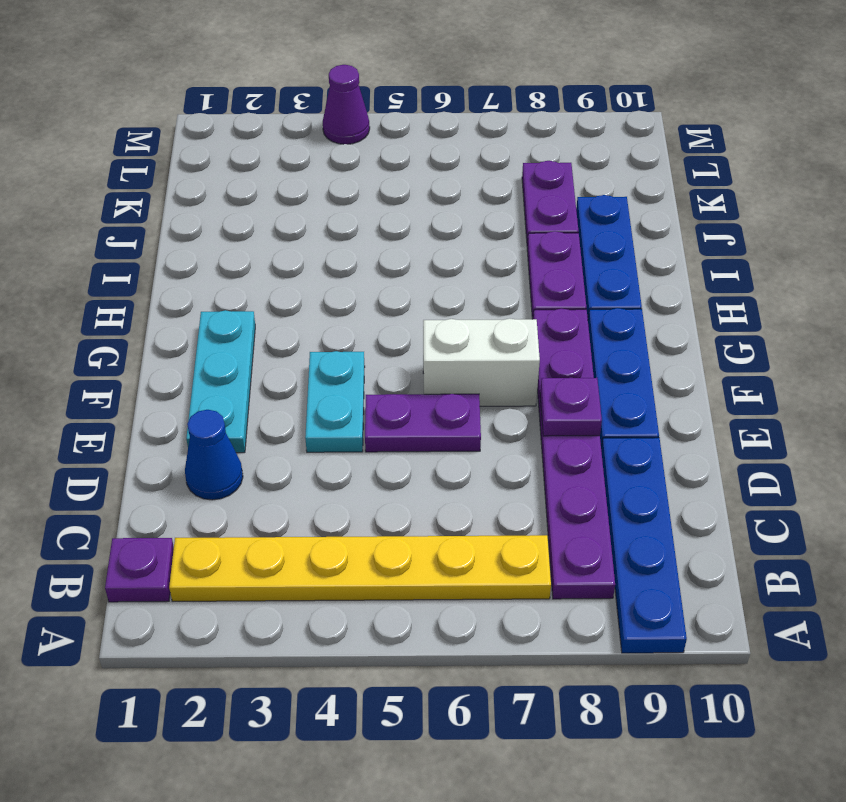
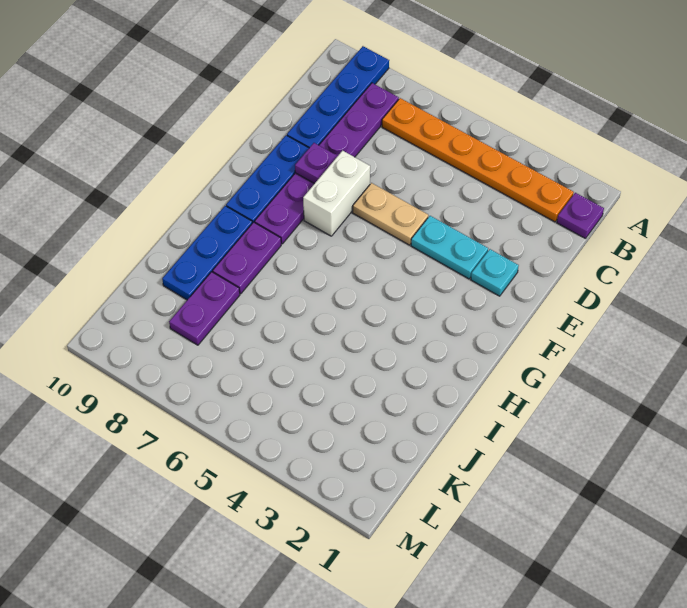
yellow plate B2:B7 level 1 -> orange plate B2:B7 level 1
blue cone D2 level 1 -> none
cyan plate E2:G2 level 1 -> cyan plate E2 level 1
cyan plate E4:F4 level 1 -> cyan plate E3:E4 level 1
purple plate E5:E6 level 1 -> tan plate E5:E6 level 1
white brick F6:F7 level 1 -> white brick E7:F7 level 1
purple cone M4 level 1 -> none

